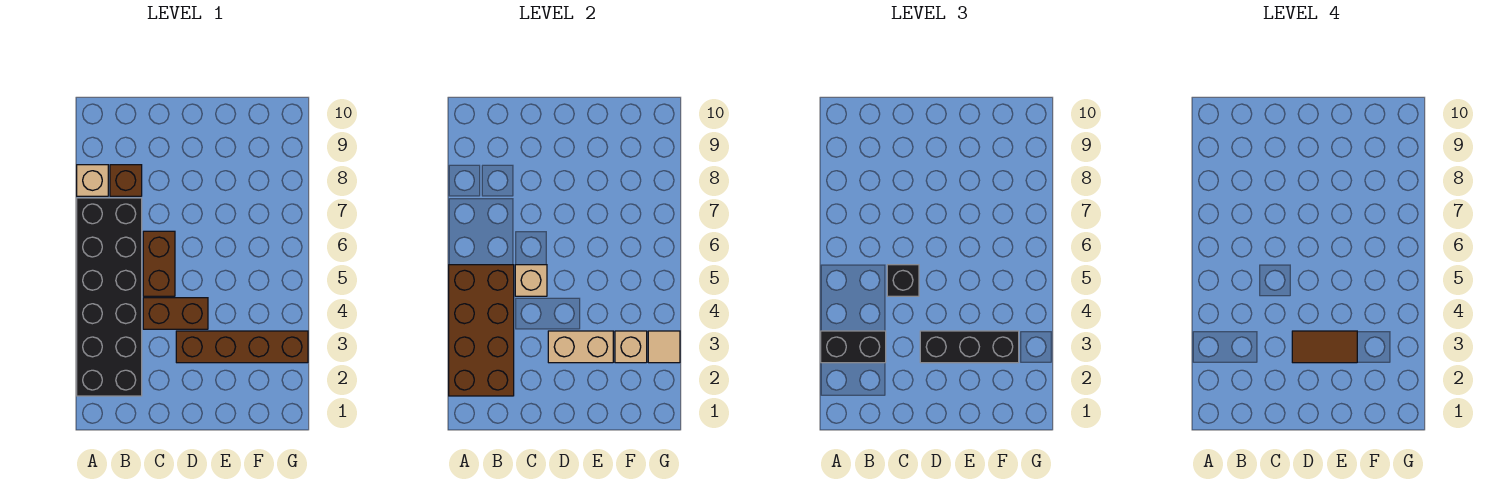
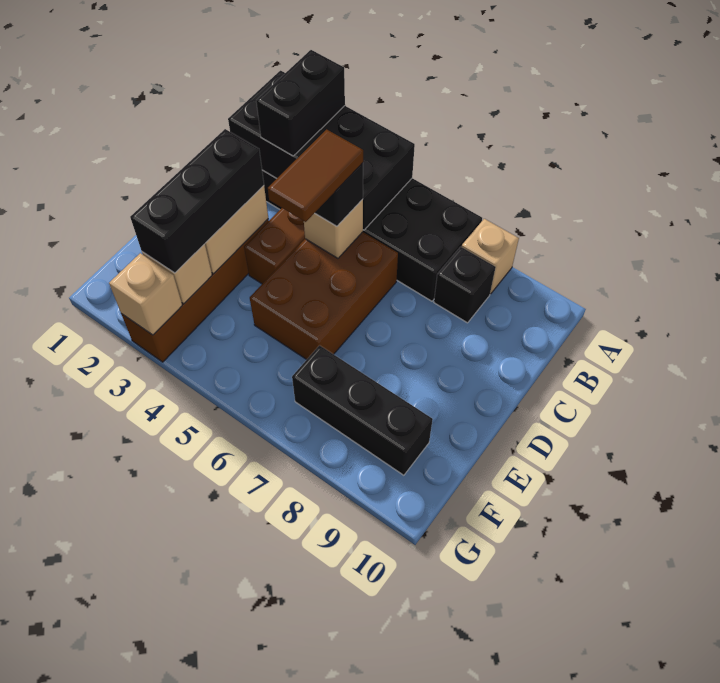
brown brick A2:B5 level 2 -> black brick A2:B5 level 2
brown brick B8 level 1 -> black brick B8 level 1
brown brick C5:C6 level 1 -> brown brick C5:E6 level 1
brown tile D3:E3 level 4 -> brown tile C5:D5 level 4
none -> black brick F7:F9 level 1
tan tile G3 level 2 -> tan brick G3 level 2

